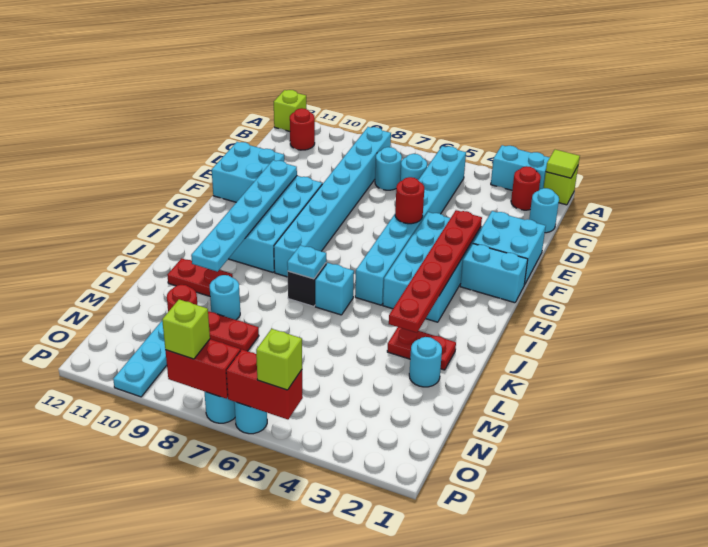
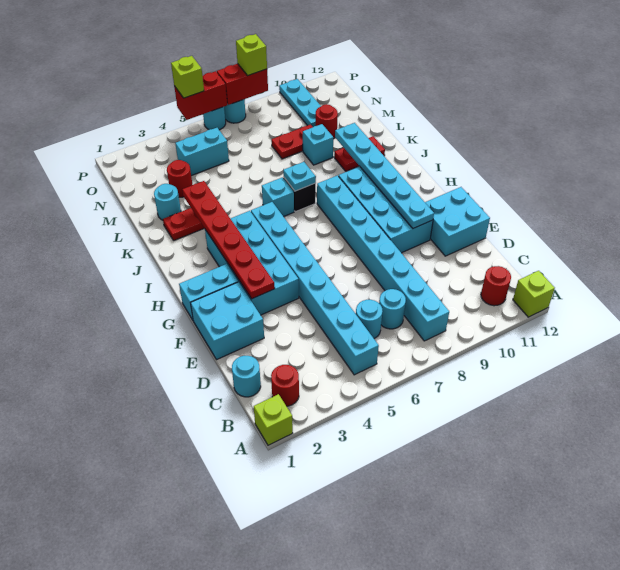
lime tile A1 level 2 -> none
cyan brick A2:A3 level 1 -> cyan brick N4:N5 level 1
red round brick F5 level 2 -> red round brick M3 level 1
cyan round brick L9 level 1 -> cyan brick L9 level 1

